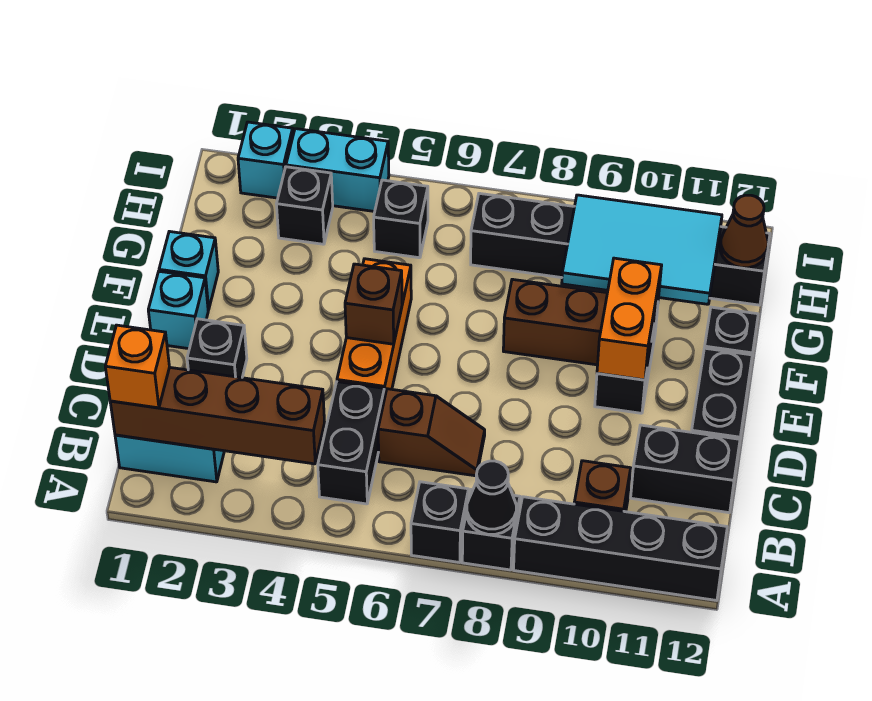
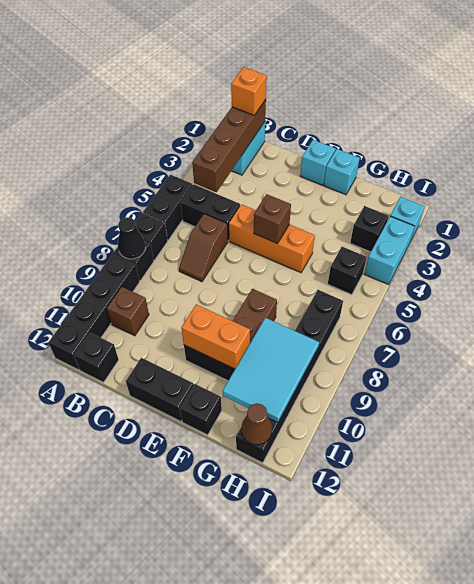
black brick C11:C12 level 1 -> black brick A5:A6 level 1
black brick D2 level 1 -> black brick B12 level 1

